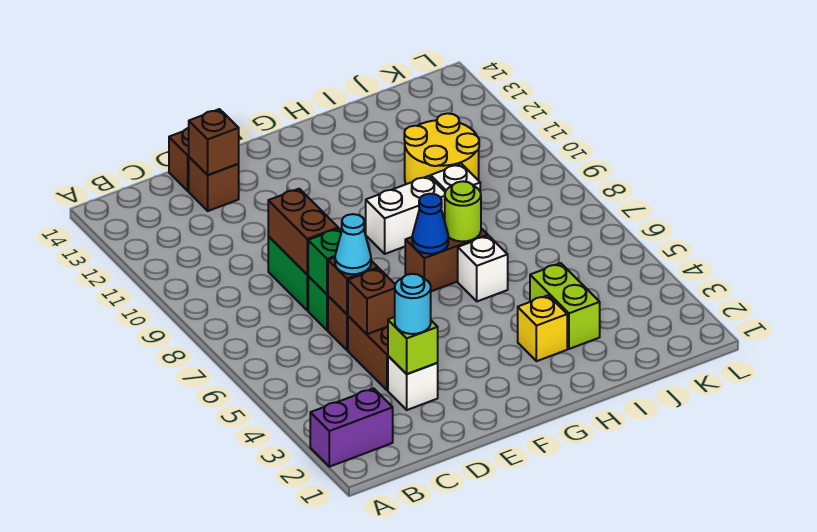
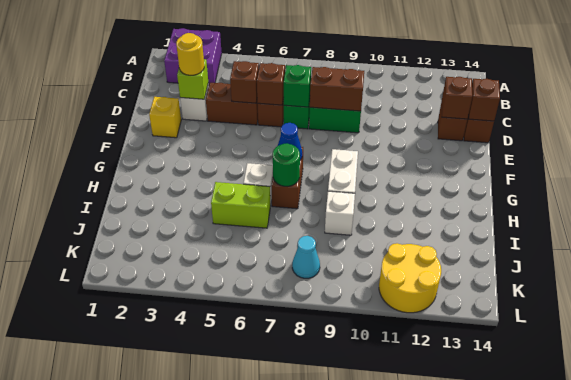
purple brick A2:B2 level 1 -> purple brick A2:B3 level 1
cyan round brick D3 level 3 -> yellow round brick D3 level 3
cyan cone D6 level 3 -> cyan cone K8 level 1
none -> brown brick D14 level 2
yellow brick H3 level 1 -> yellow brick E2 level 1
lime round brick H7 level 2 -> green round brick H7 level 2
lime brick I3:I4 level 1 -> lime brick I5:I6 level 1
yellow round brick I10:J11 level 1 -> yellow round brick K11:L12 level 1

